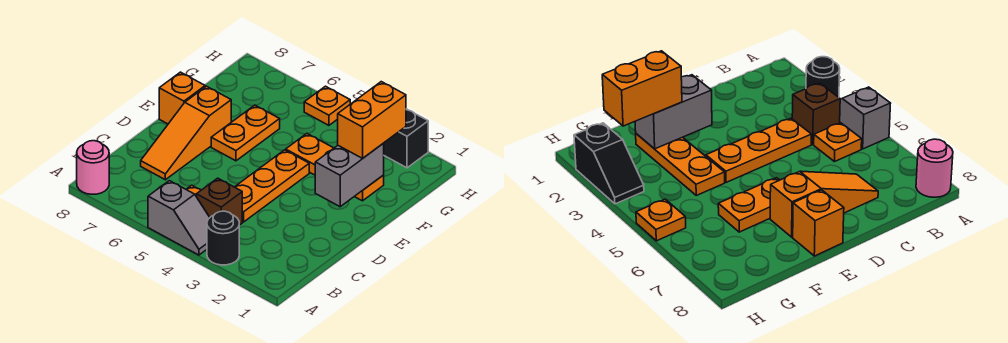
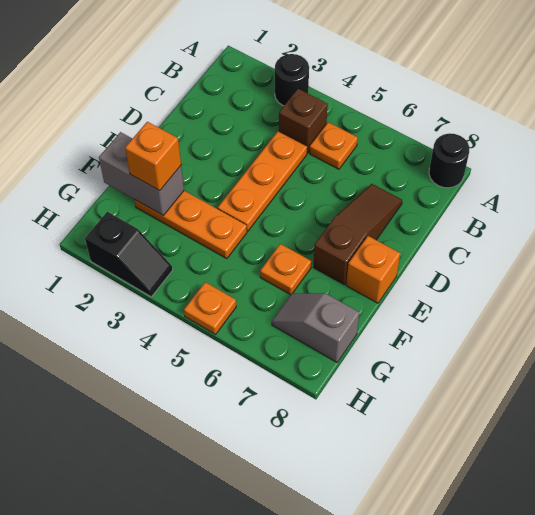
grey slope A4:A5 level 1 top 5 -> grey slope G7:G8 level 1 top 8
pink round brick A8 level 1 -> black round brick A8 level 1
orange slope C7:E7 level 1 top E -> brown slope C7:E7 level 1 top E
grey brick E2:F2 level 2 -> grey brick F1:F2 level 2
orange plate E6:F6 level 1 -> orange plate F6 level 1
orange brick F2:G2 level 3 -> orange brick F2 level 3

